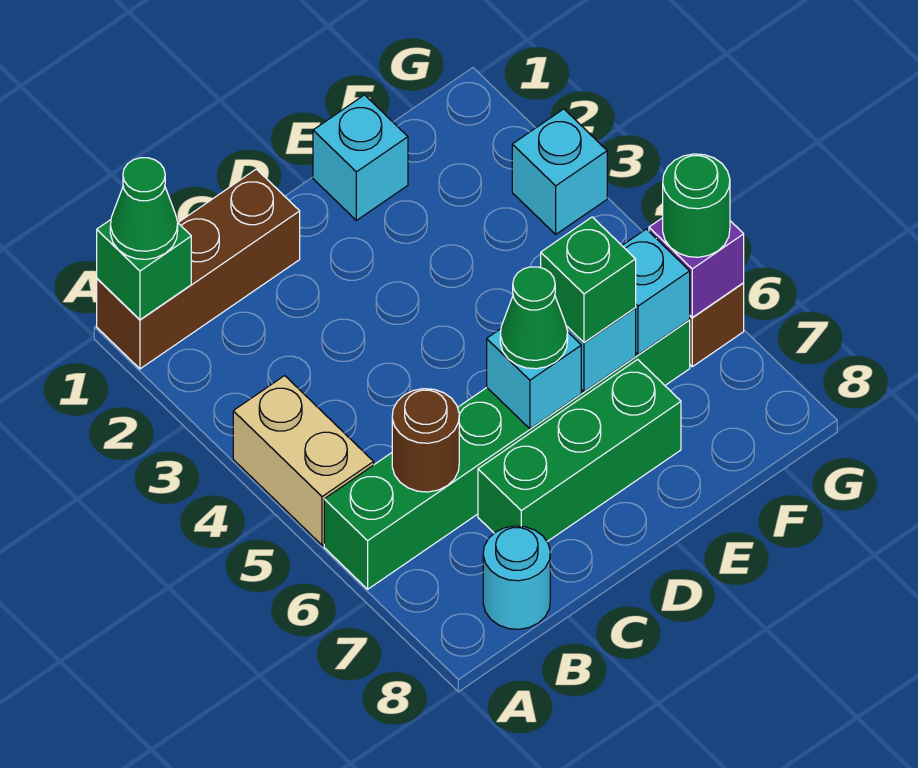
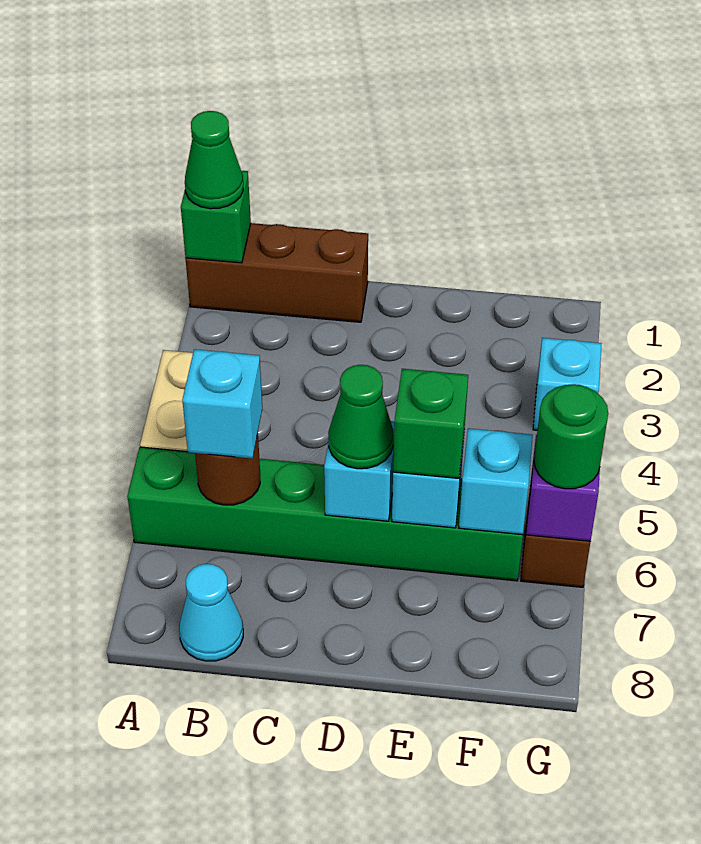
cyan round brick B8 level 1 -> cyan cone B8 level 1
green brick C7:E7 level 1 -> none
cyan brick E1 level 1 -> cyan brick B6 level 3

